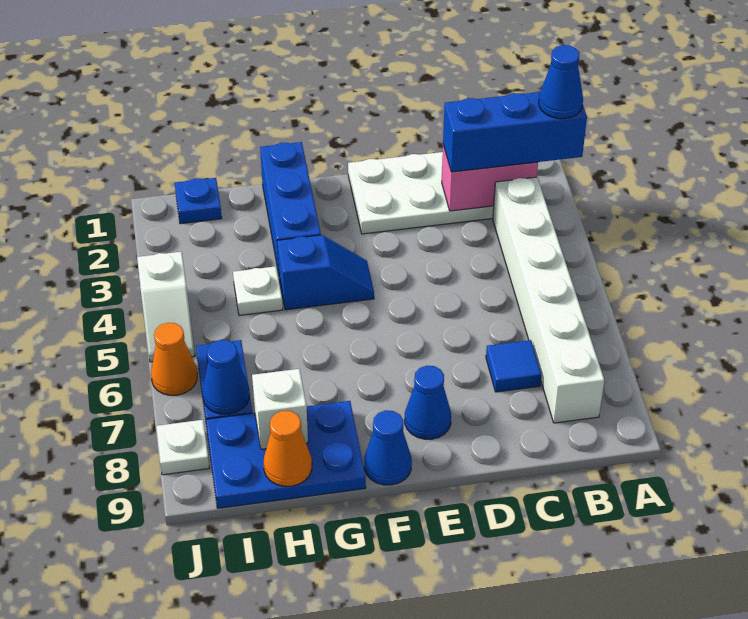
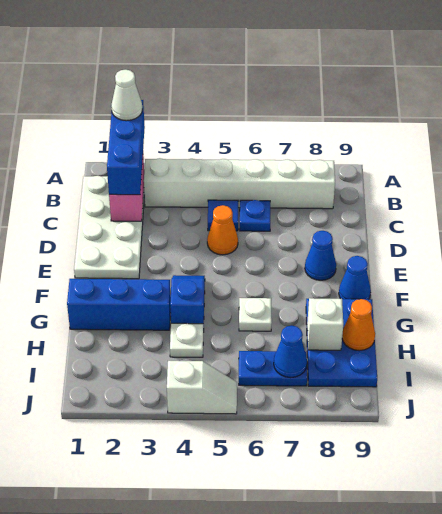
blue cone A2 level 4 -> white cone A2 level 4
blue tile C7 level 1 -> blue tile C5 level 1
blue plate I1 level 1 -> blue plate C6 level 1
orange cone J6 level 1 -> orange cone D5 level 1
white plate J8 level 1 -> white plate G6 level 1

